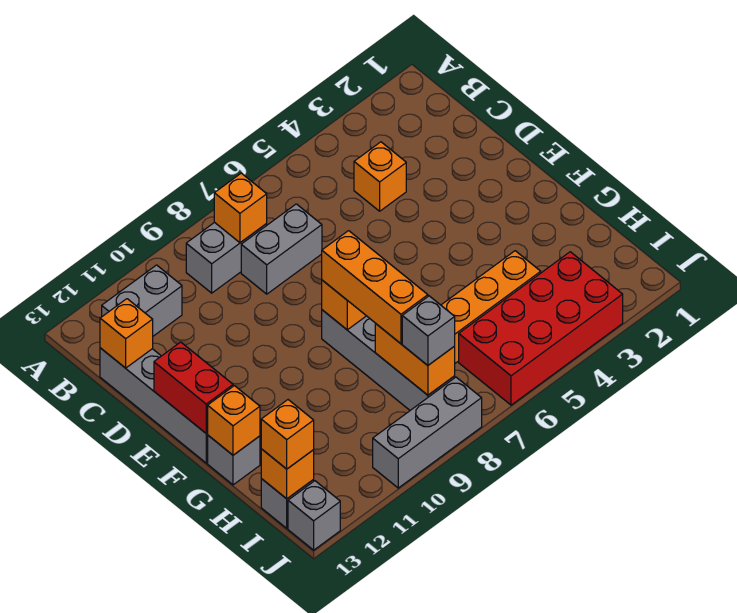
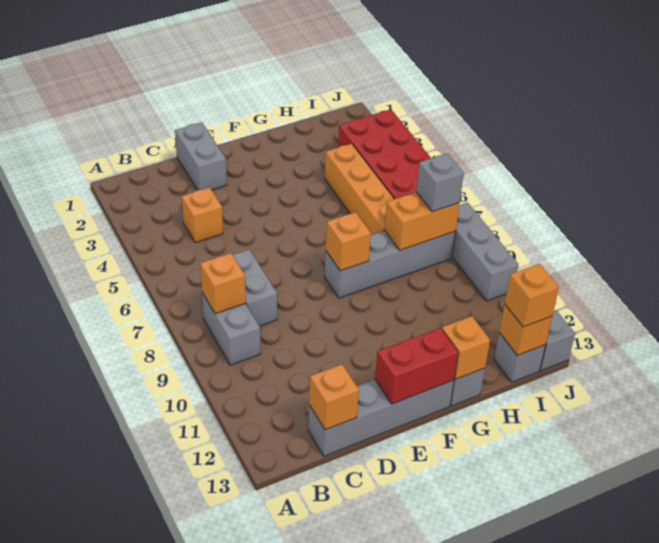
grey brick B11:B12 level 1 -> grey brick D1:D2 level 1
orange brick F8:H8 level 3 -> none

